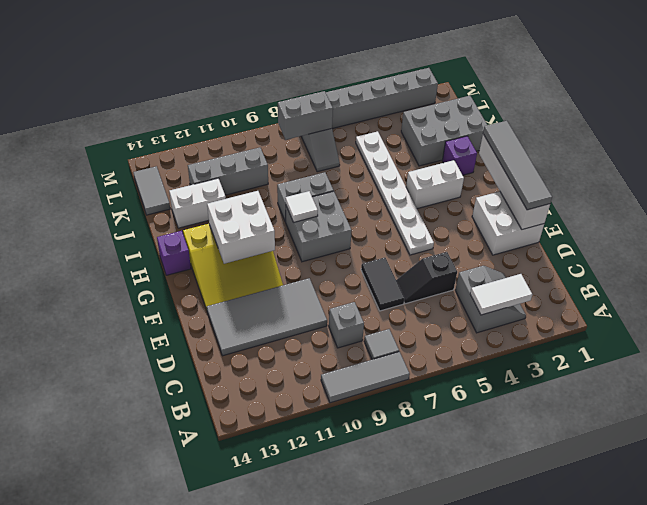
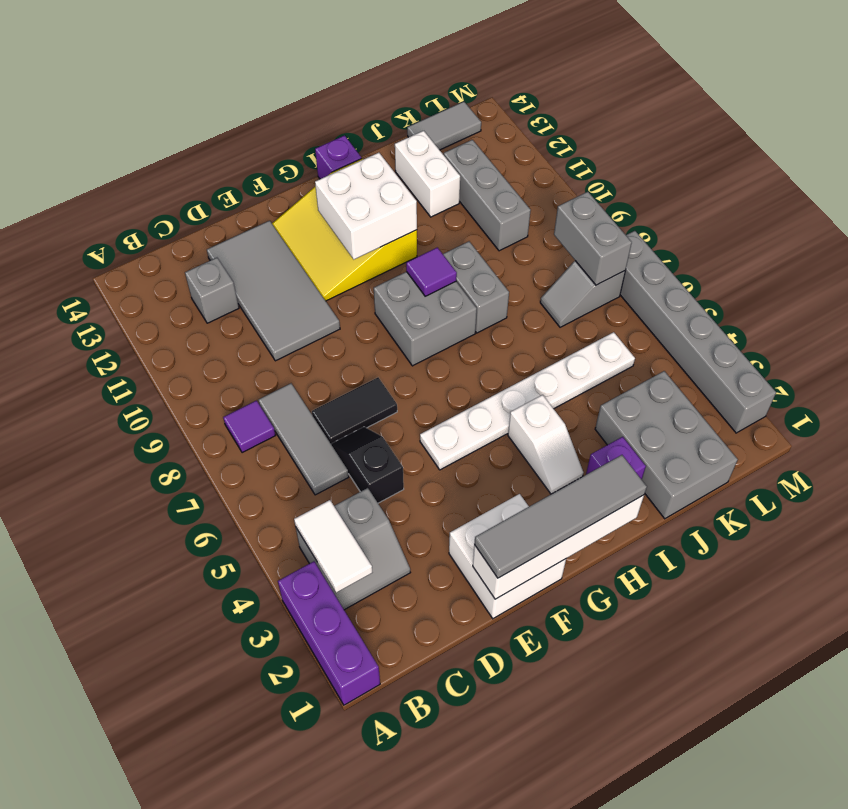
none -> purple brick A1:A3 level 1
grey tile A8:A10 level 1 -> grey tile C6:C8 level 1
grey tile B8 level 1 -> purple tile B8 level 1
grey brick C9 level 1 -> grey brick C12 level 1
white brick H3:H4 level 1 -> white slope H3:H4 level 1 top 4
white tile H9 level 2 -> purple tile H9 level 2

